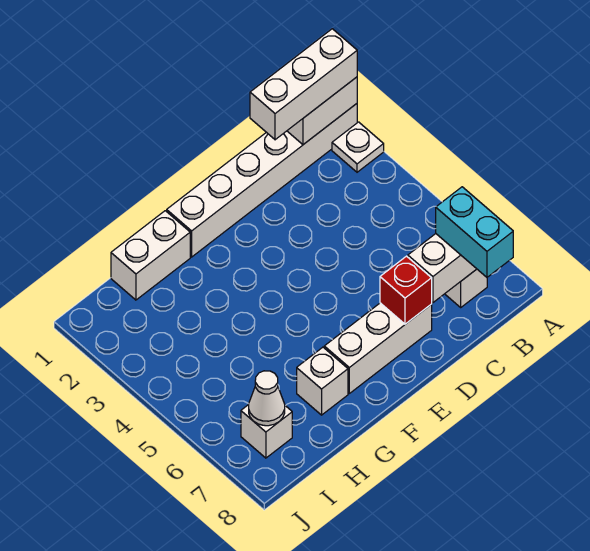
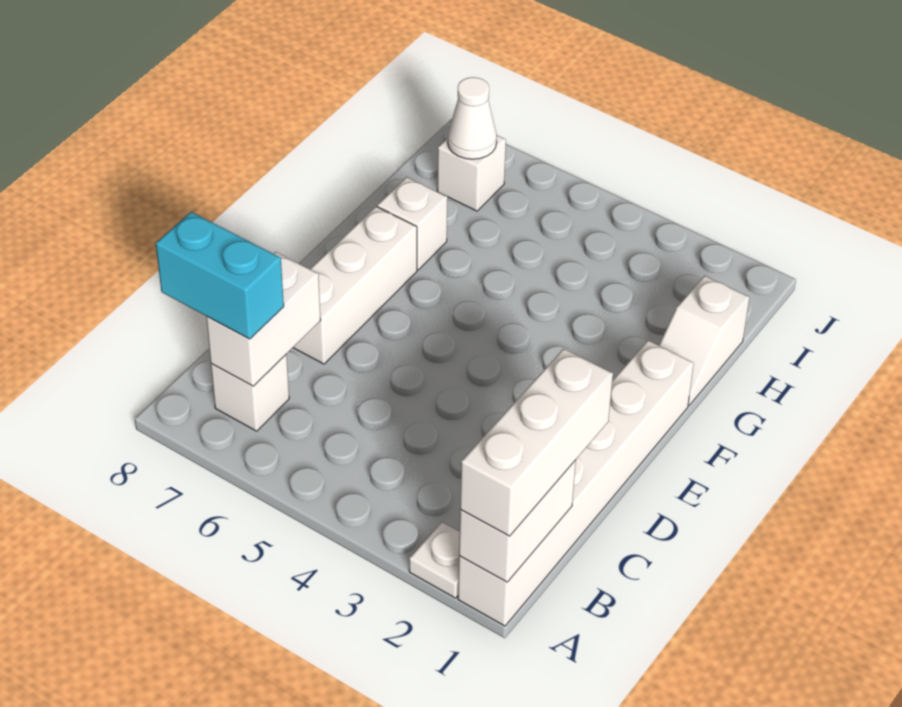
red brick D7 level 2 -> none
white brick G1:H1 level 1 -> white slope G1:H1 level 1 top H

